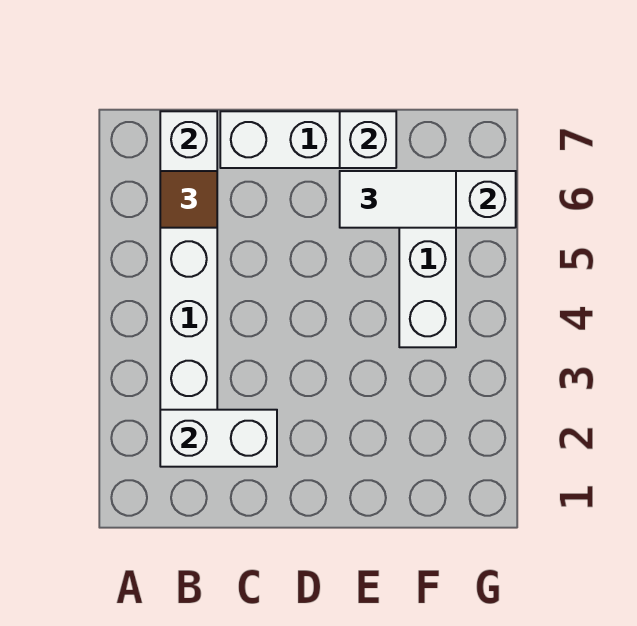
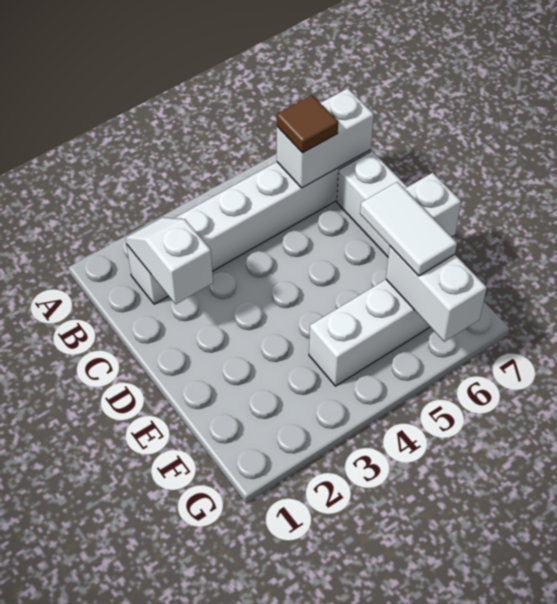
white brick B2:C2 level 2 -> white slope B2:C2 level 2 top C

